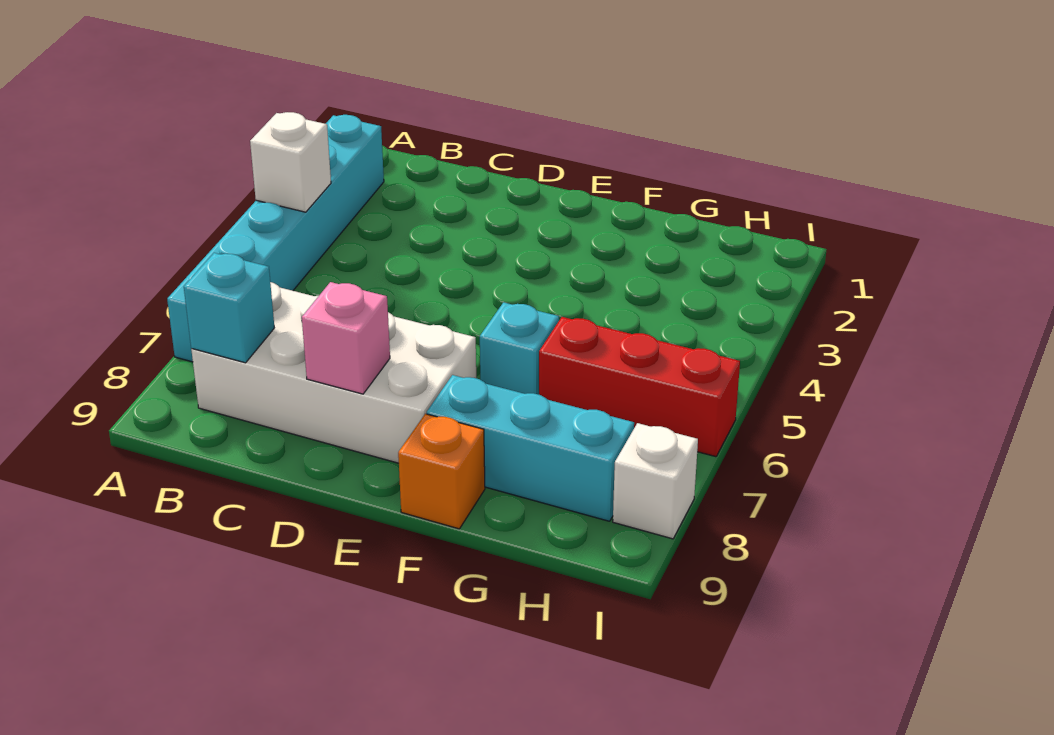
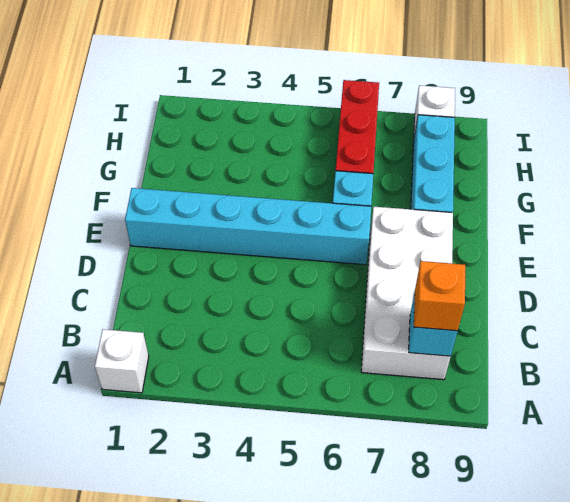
cyan brick A2:A7 level 1 -> cyan brick E1:E6 level 1
white brick A4 level 2 -> white brick A1 level 1
pink brick D8 level 2 -> none
orange brick F9 level 1 -> orange brick B8 level 3

